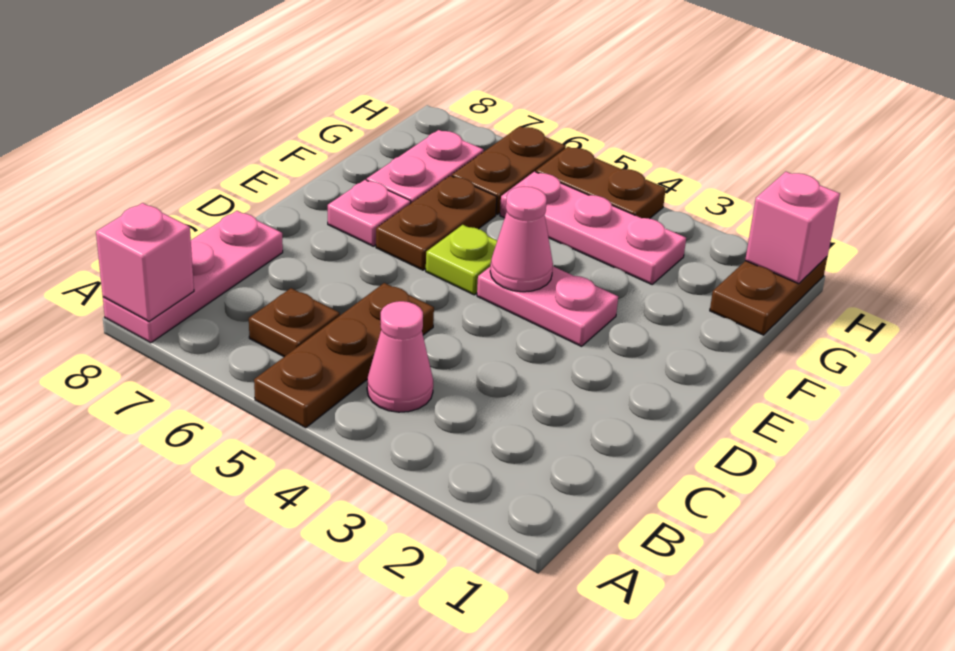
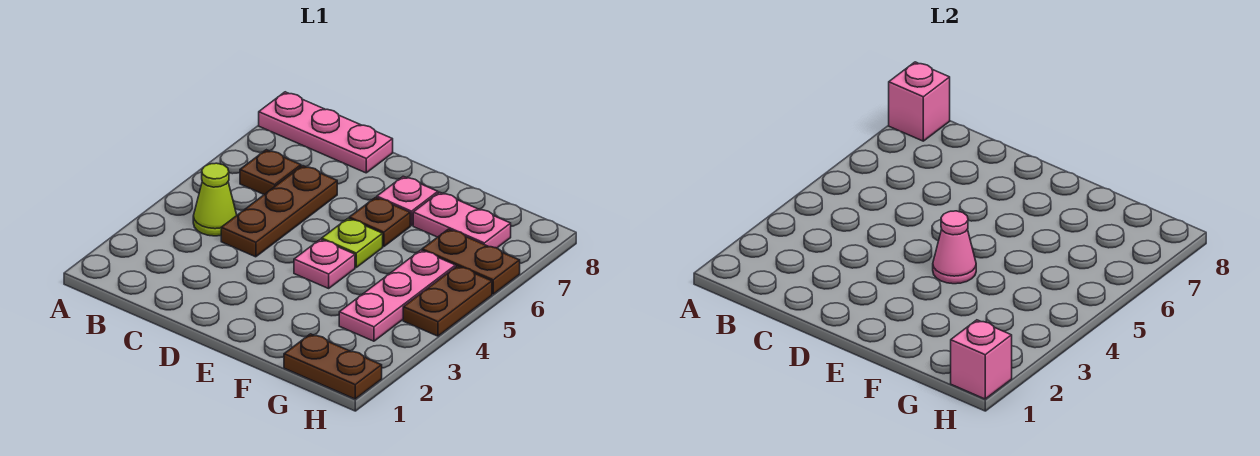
brown plate A5:C5 level 1 -> brown plate C4:C6 level 1
pink cone B4 level 1 -> lime cone B4 level 1
pink plate E3:E4 level 1 -> pink plate E4 level 1
brown plate E6:F6 level 1 -> brown plate E6 level 1

